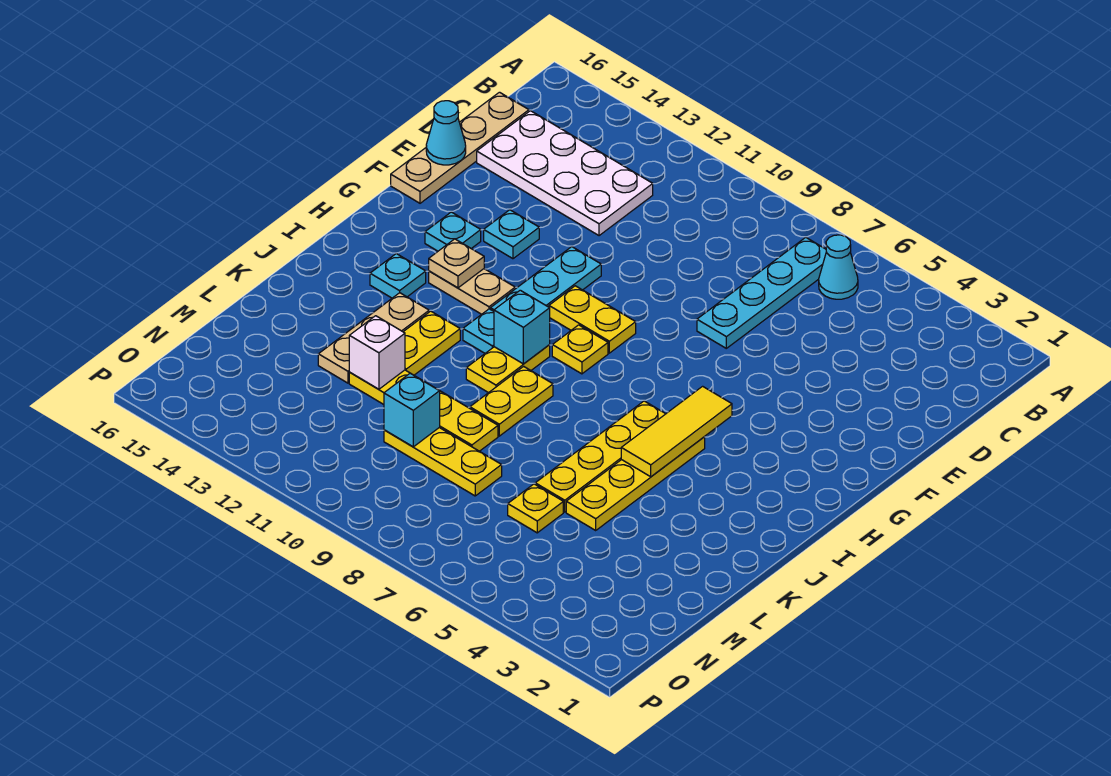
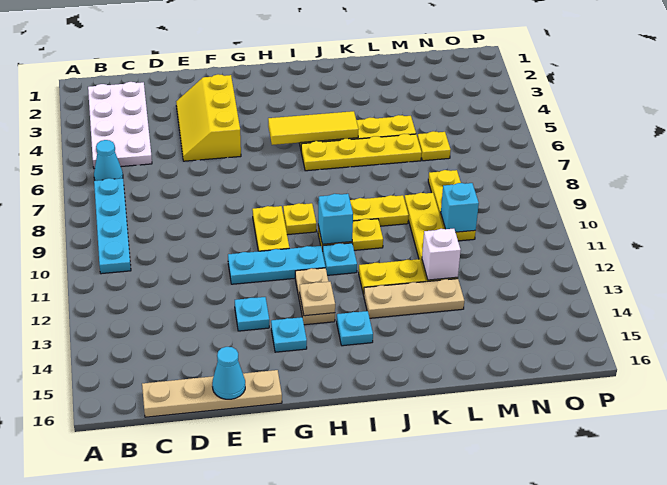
cyan plate B7:E7 level 1 -> cyan plate B7:B10 level 1
white plate C12:D15 level 1 -> white plate B2:C5 level 1
none -> yellow slope E3:F5 level 1 top F

